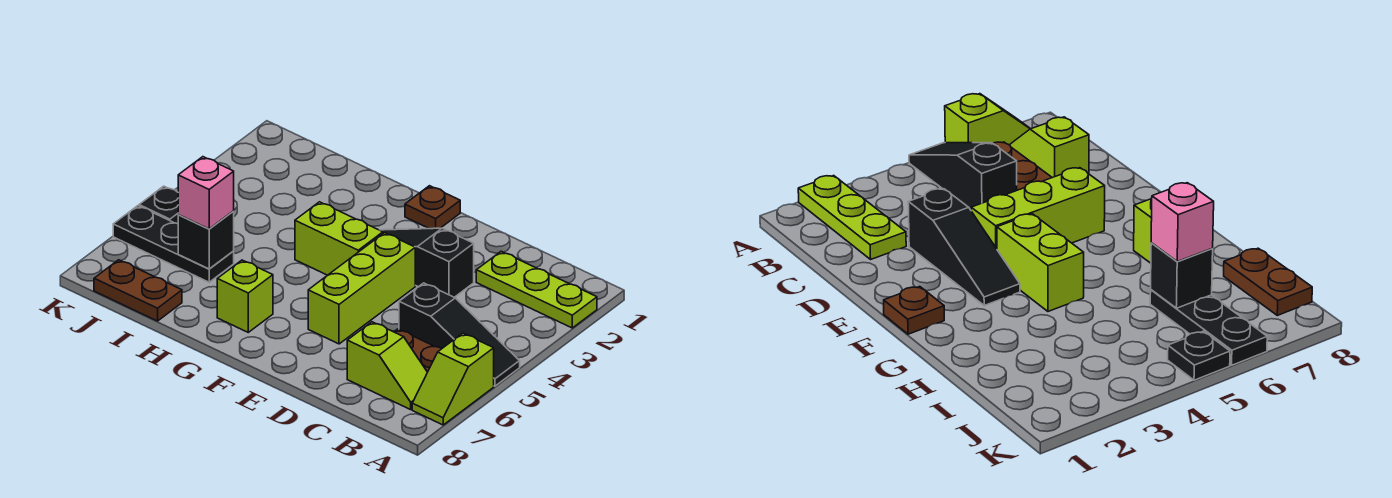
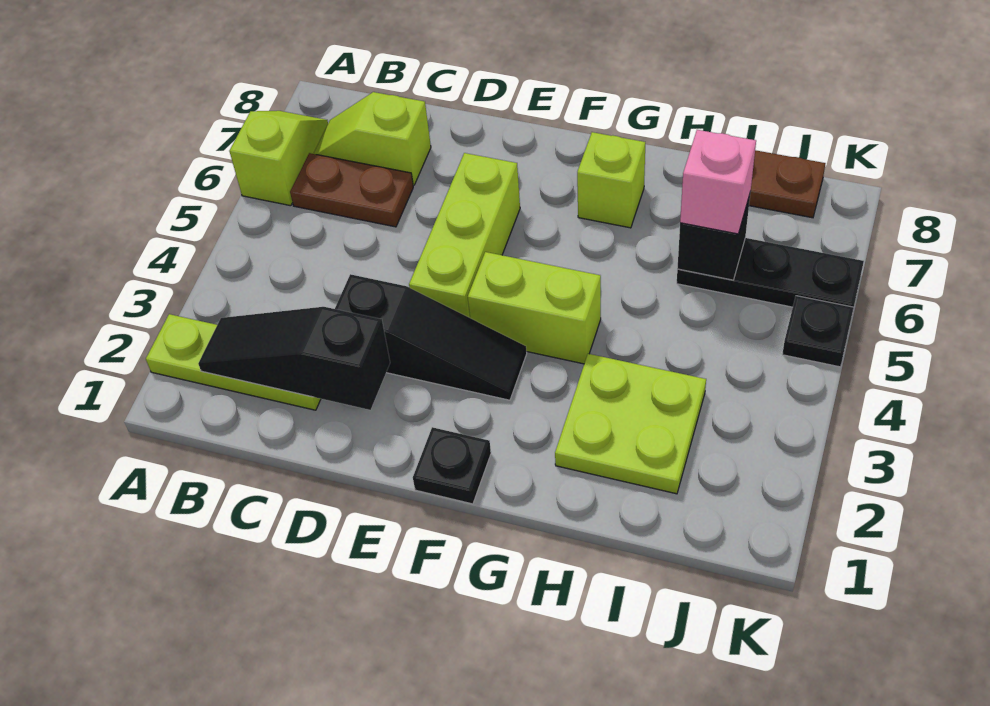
black slope A5:C5 level 1 top C -> black slope B2:D2 level 2 top D
brown plate F1 level 1 -> black plate F1 level 1
none -> lime plate H2:I3 level 1

